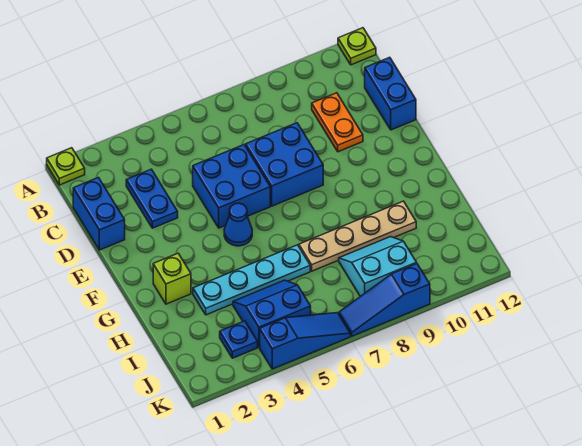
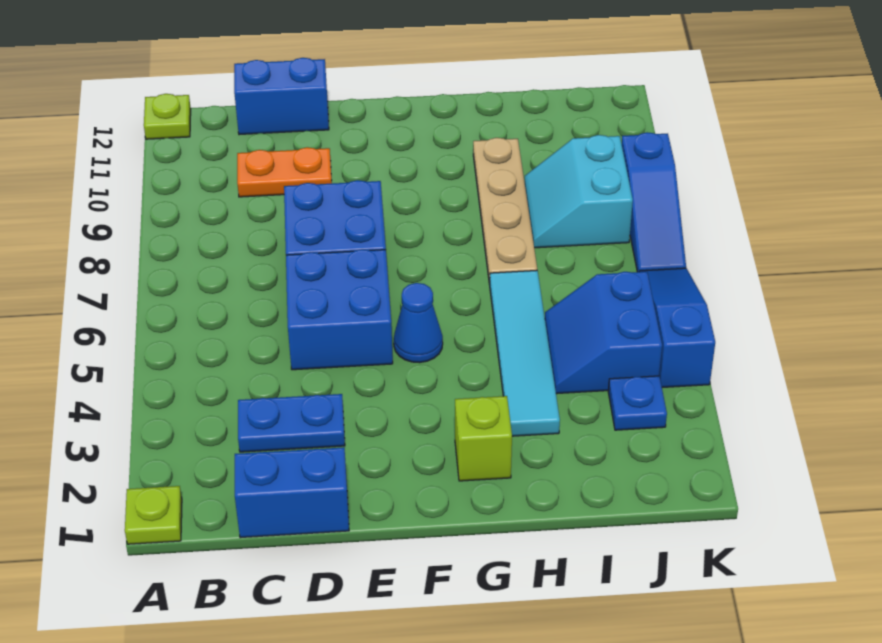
cyan plate H3:H6 level 1 -> cyan tile H3:H6 level 1

